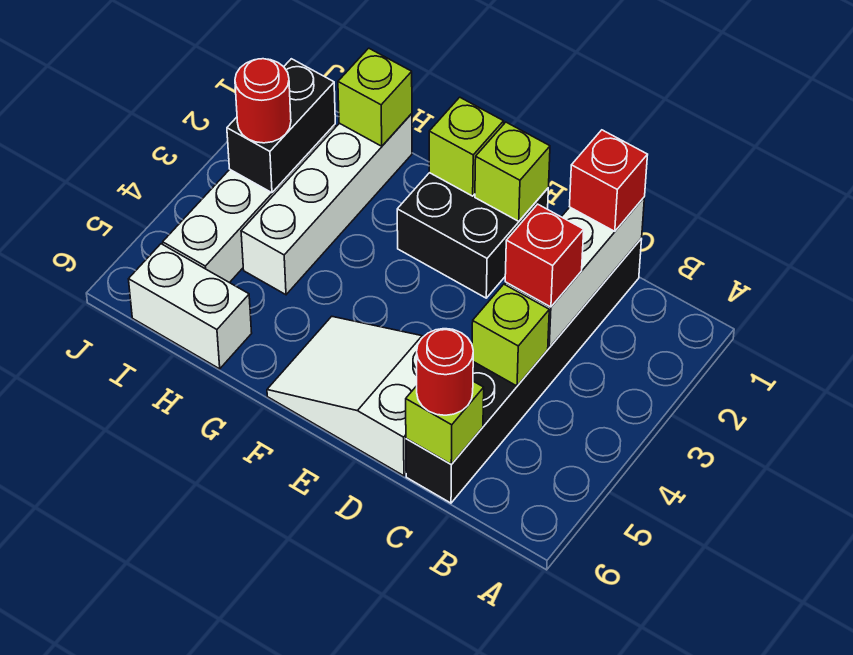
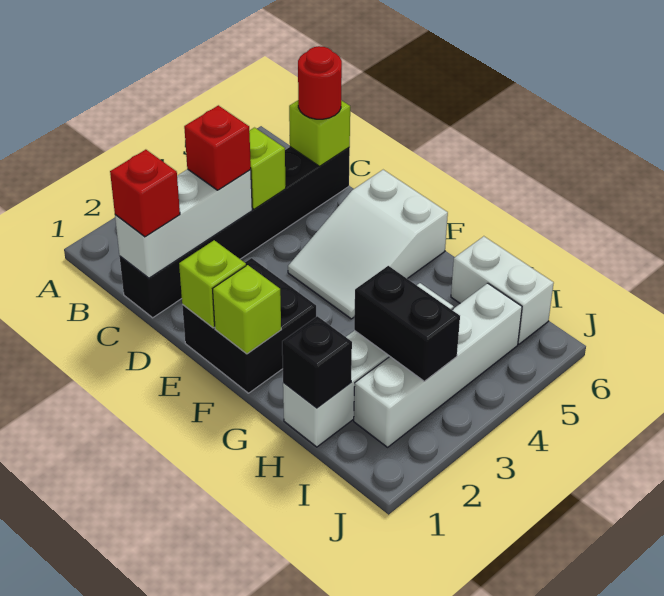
white slope D5:F6 level 1 top D -> white slope E4:F6 level 1 top 6
lime brick H1 level 2 -> black brick H1 level 2
black brick I2:I3 level 2 -> black brick H3:I3 level 2
red round brick I3 level 3 -> none

